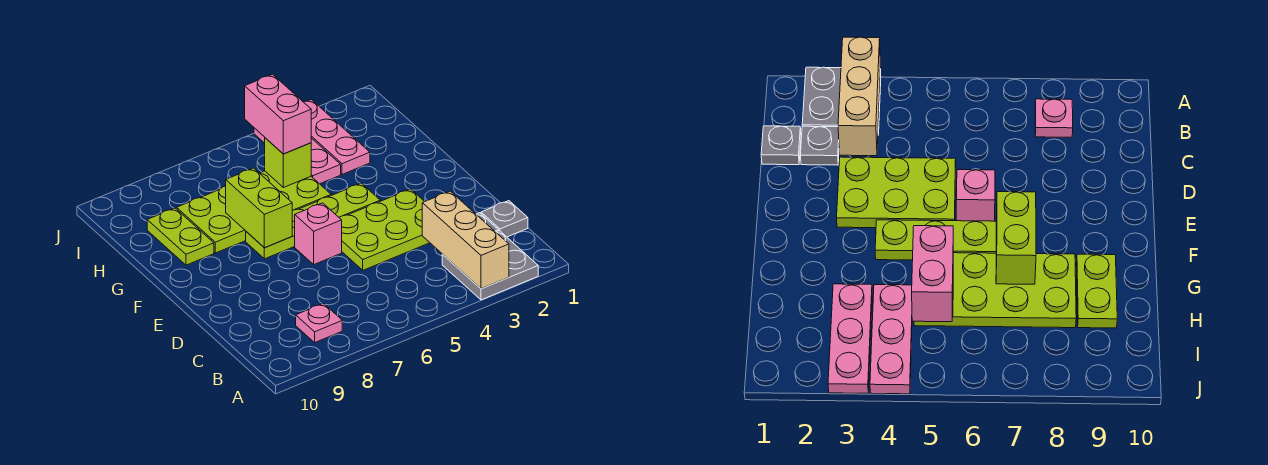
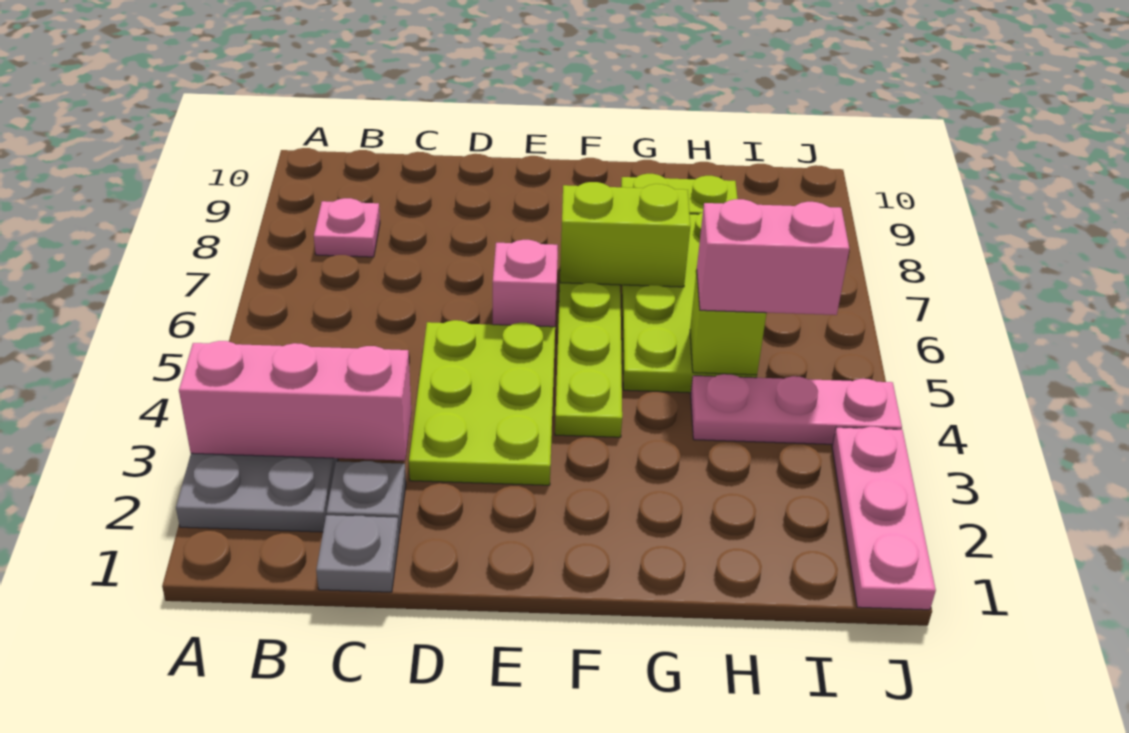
tan brick A3:C3 level 2 -> pink brick A3:C3 level 2
pink plate H3:J3 level 1 -> pink plate J1:J3 level 1

